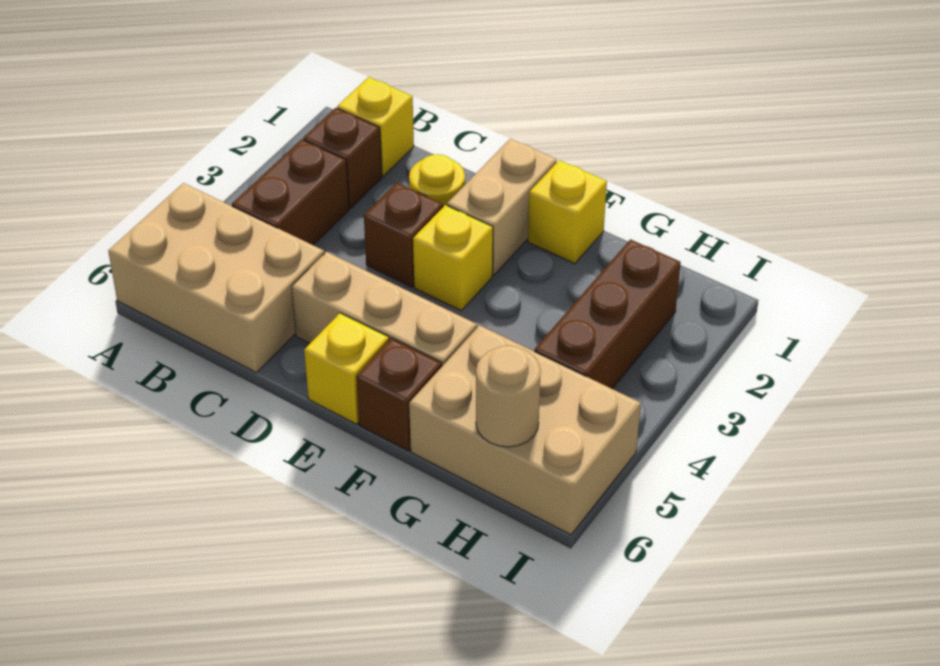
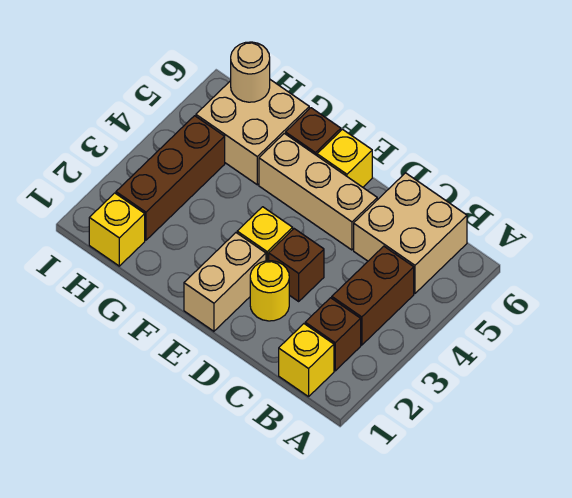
tan brick A5:C6 level 1 -> tan brick B5:C6 level 1
yellow brick F1 level 1 -> yellow brick H1 level 1
tan brick G5:I6 level 1 -> tan brick G5:H6 level 1

